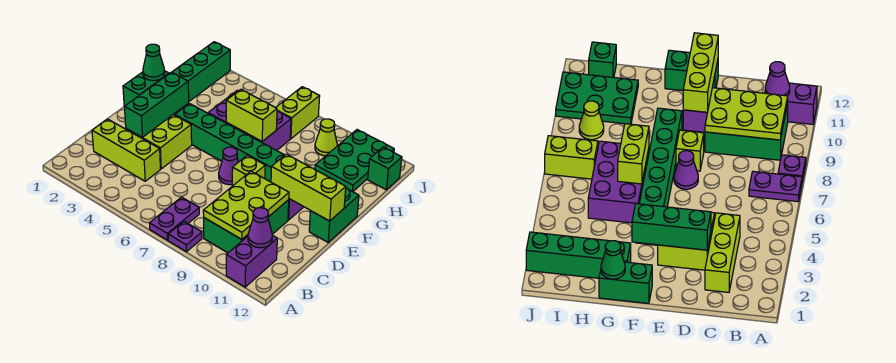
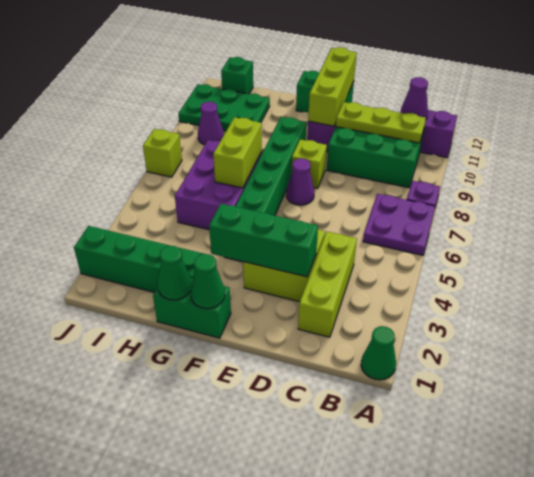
none -> green cone A1 level 1
purple plate A7:B7 level 1 -> purple plate A6:B7 level 1
lime plate B9:D10 level 2 -> lime plate B10:D10 level 2
none -> green cone F1 level 2
lime brick I7:J7 level 1 -> lime brick J7 level 1
lime cone I9 level 1 -> purple cone I9 level 1

